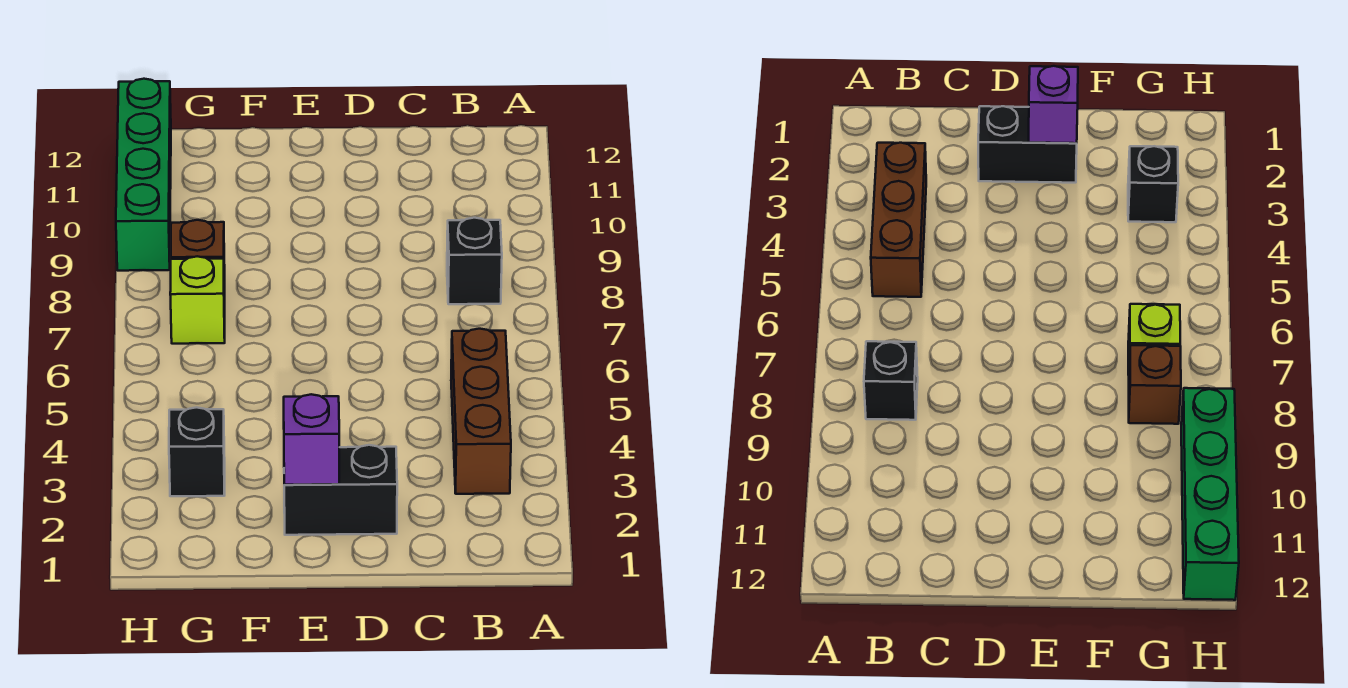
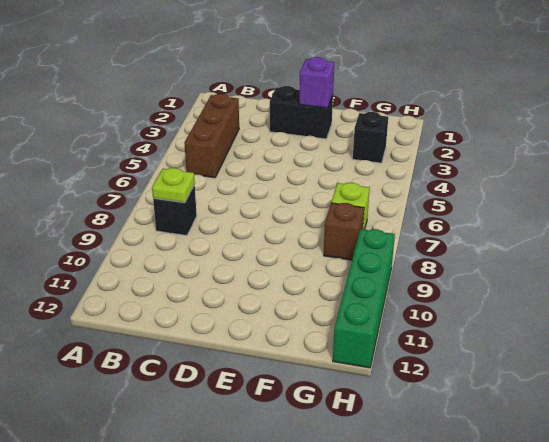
none -> lime plate B8 level 2

